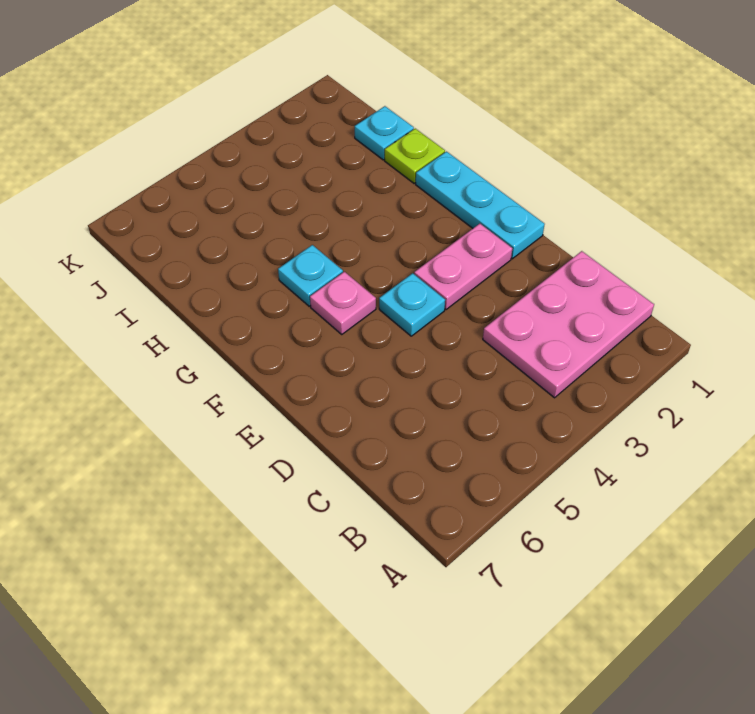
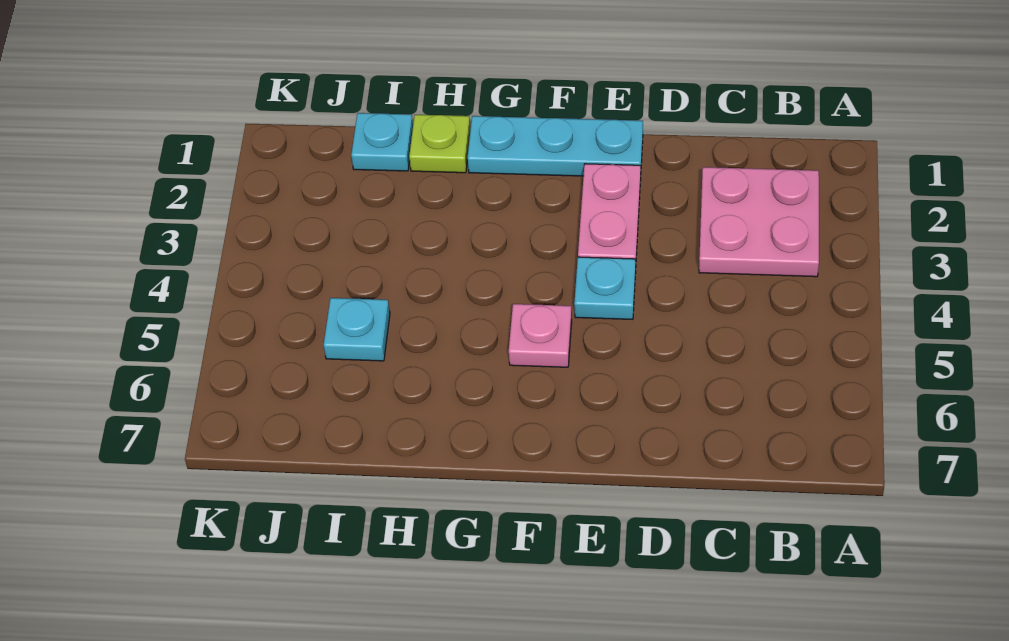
pink plate B1:C3 level 1 -> pink plate B2:C3 level 1
cyan plate G5 level 1 -> cyan plate I5 level 1

